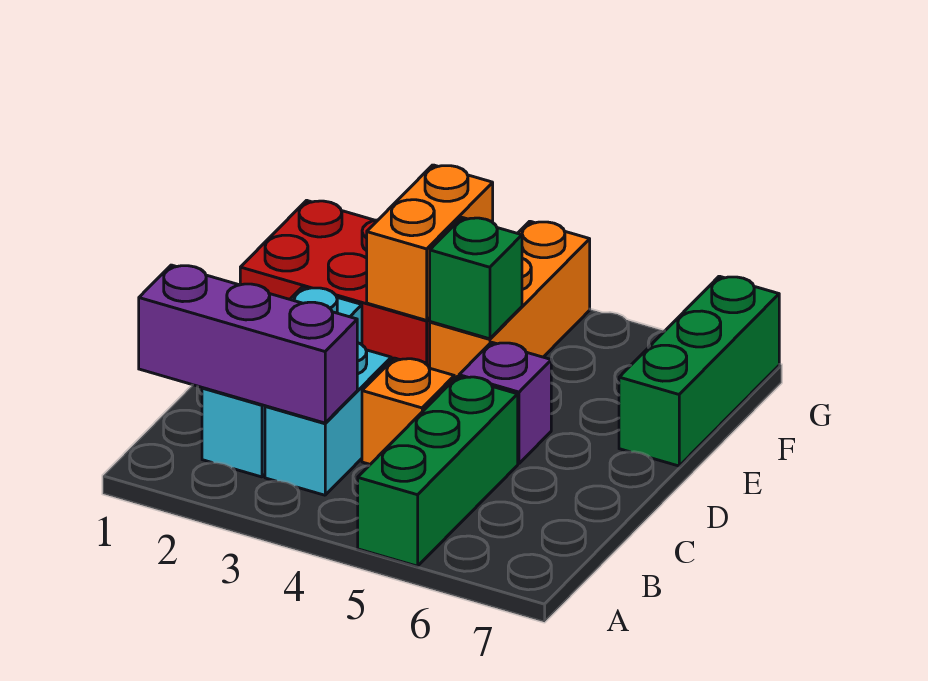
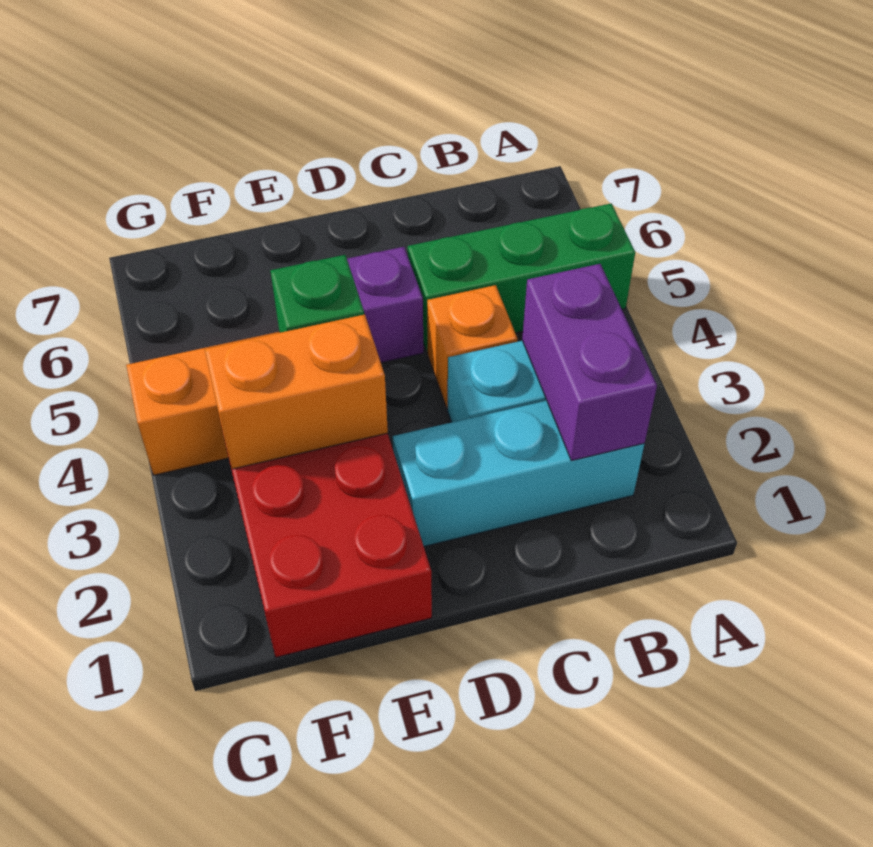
purple brick B1:B3 level 2 -> purple brick B2:B3 level 2
green brick E7:G7 level 1 -> none

